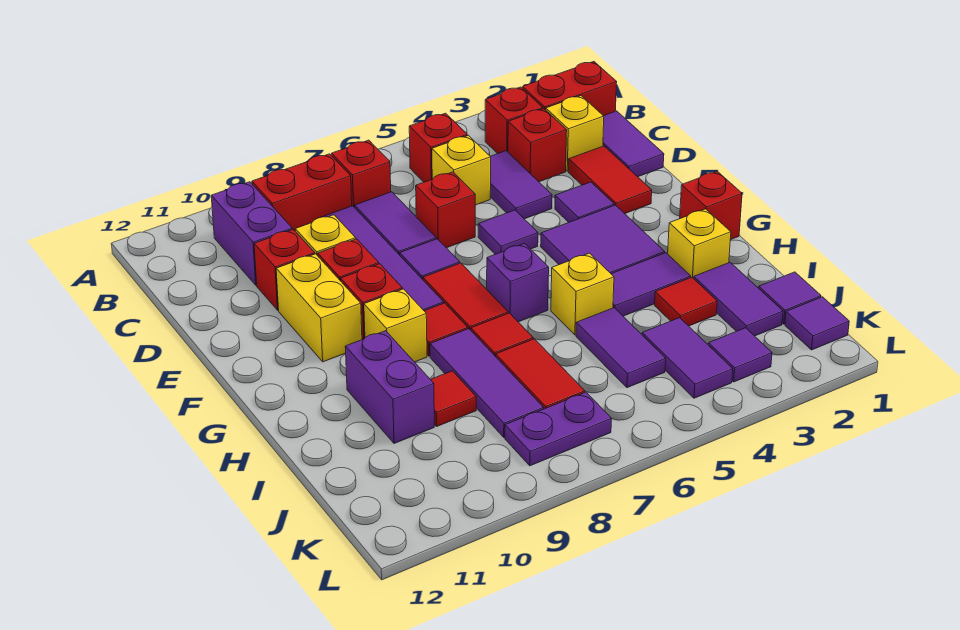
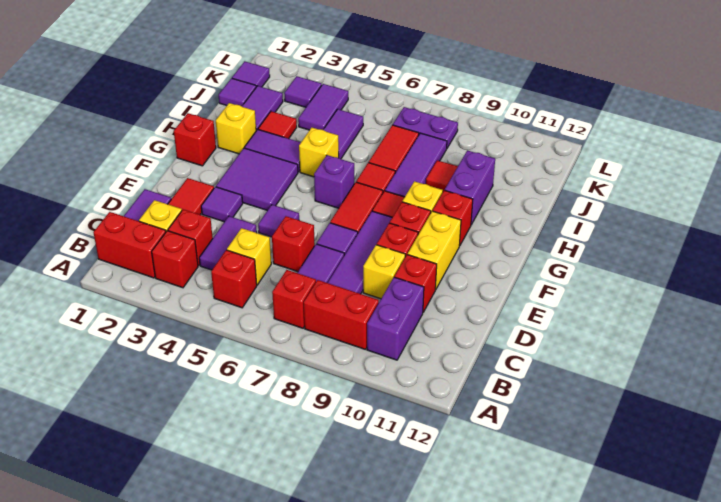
none -> red brick G10 level 1

